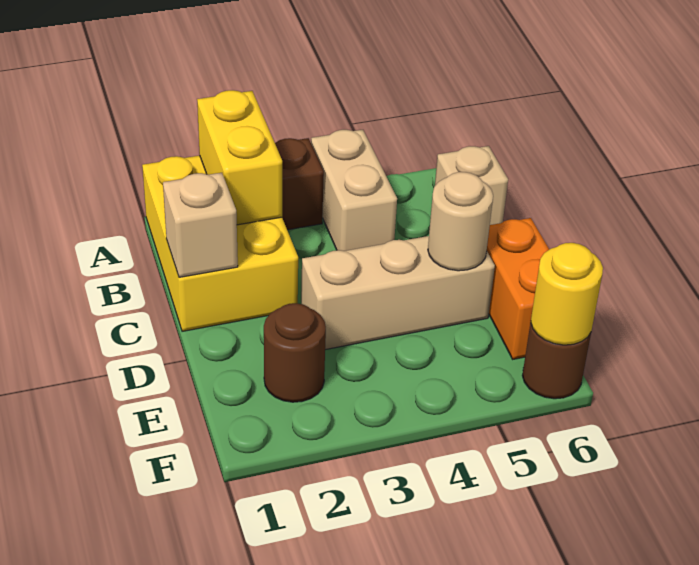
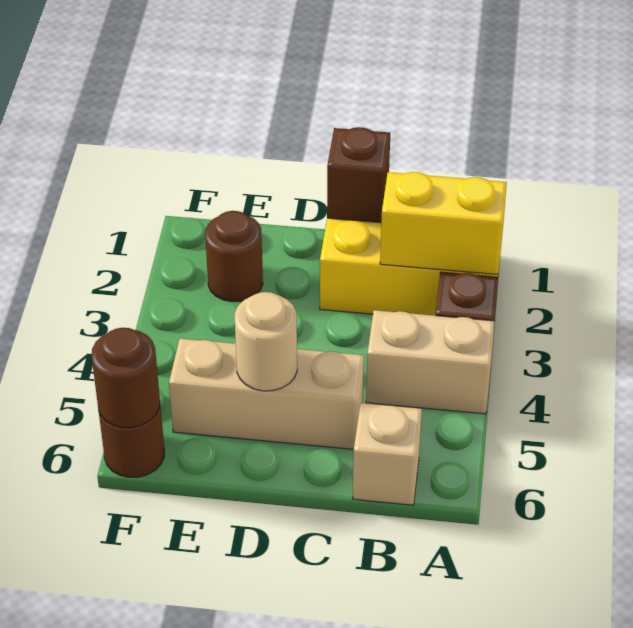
tan brick C1 level 2 -> brown brick C1 level 2
tan brick D3:D5 level 1 -> tan brick C5:E5 level 1
orange brick D6:E6 level 1 -> none
yellow round brick F6 level 2 -> brown round brick F6 level 2

